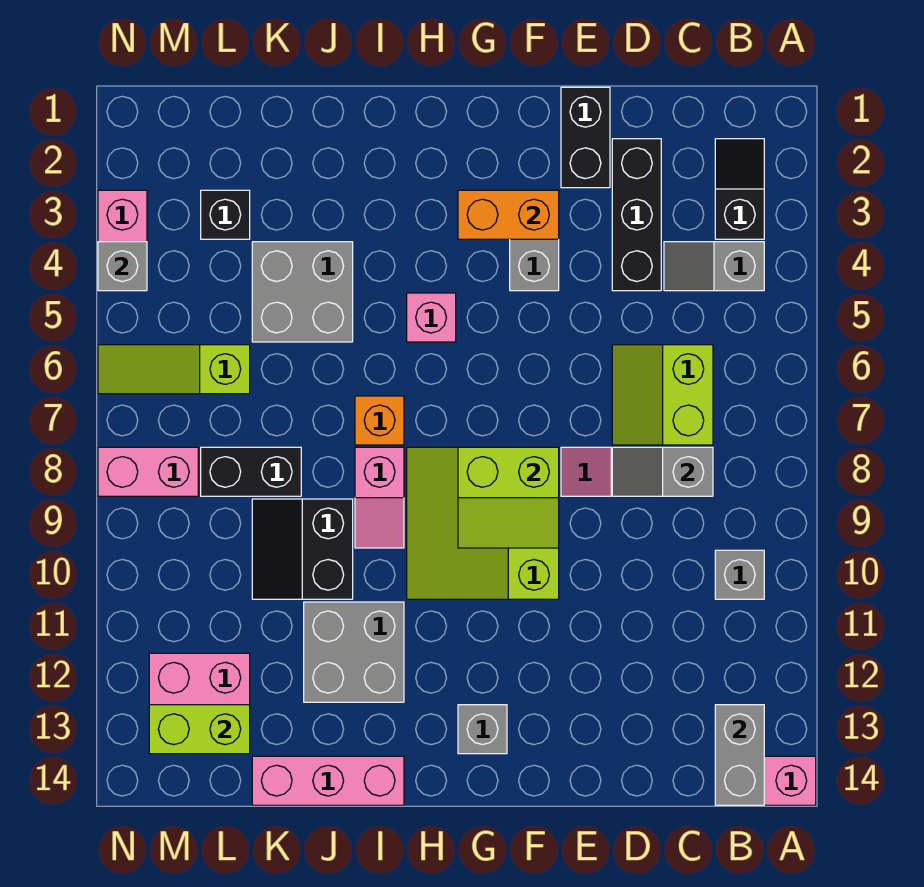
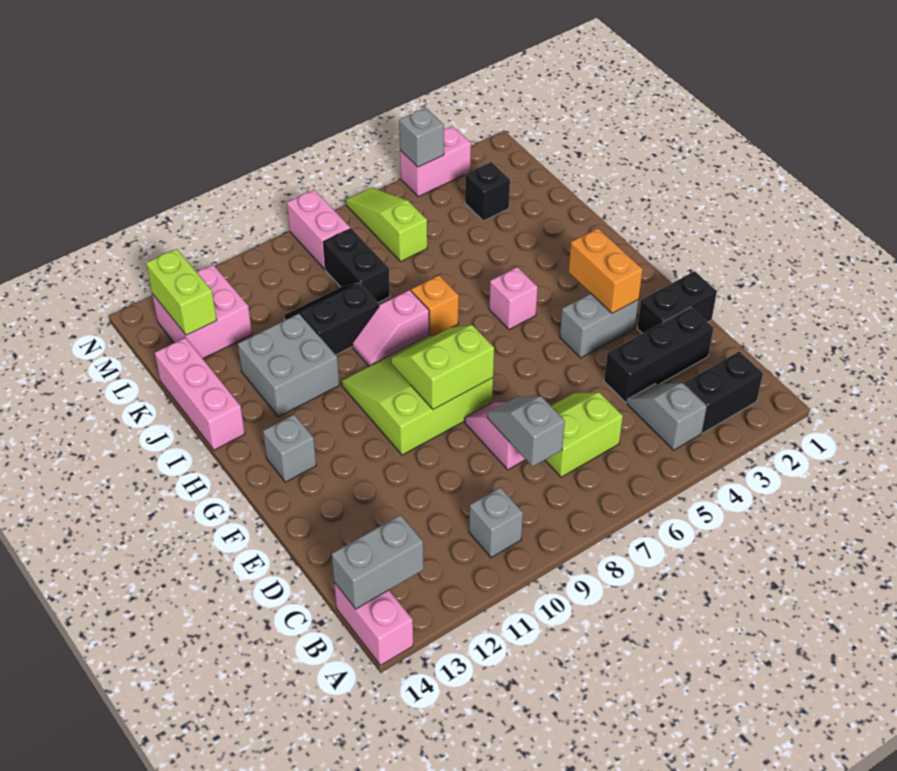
black slope B2:B3 level 1 top 3 -> black brick B2:B3 level 1
lime slope F8:G9 level 2 top 8 -> lime slope F8:G9 level 2 top F
grey brick J4:K5 level 1 -> none

